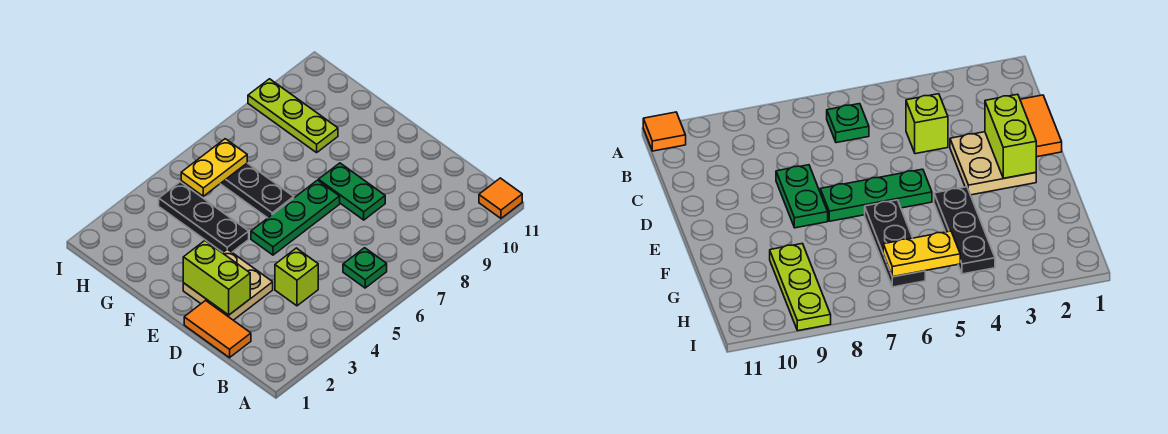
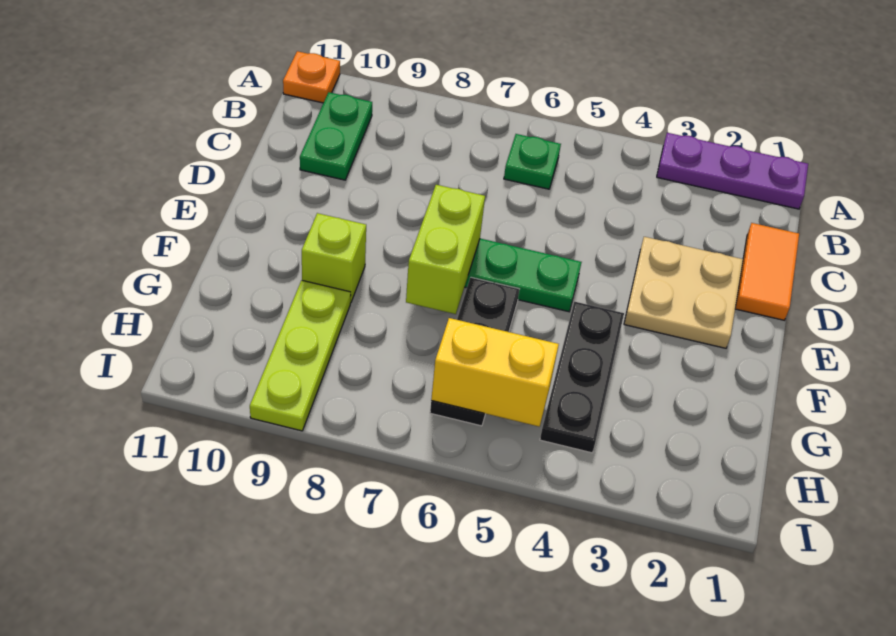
none -> purple plate A1:A3 level 1
orange tile A11 level 1 -> orange plate A11 level 1
lime brick C4 level 1 -> lime brick F9 level 1
lime brick D2:E2 level 2 -> lime brick E7:F7 level 2
green plate D8:E8 level 1 -> green plate B10:C10 level 1
yellow plate H5:H6 level 2 -> yellow brick H5:H6 level 2

